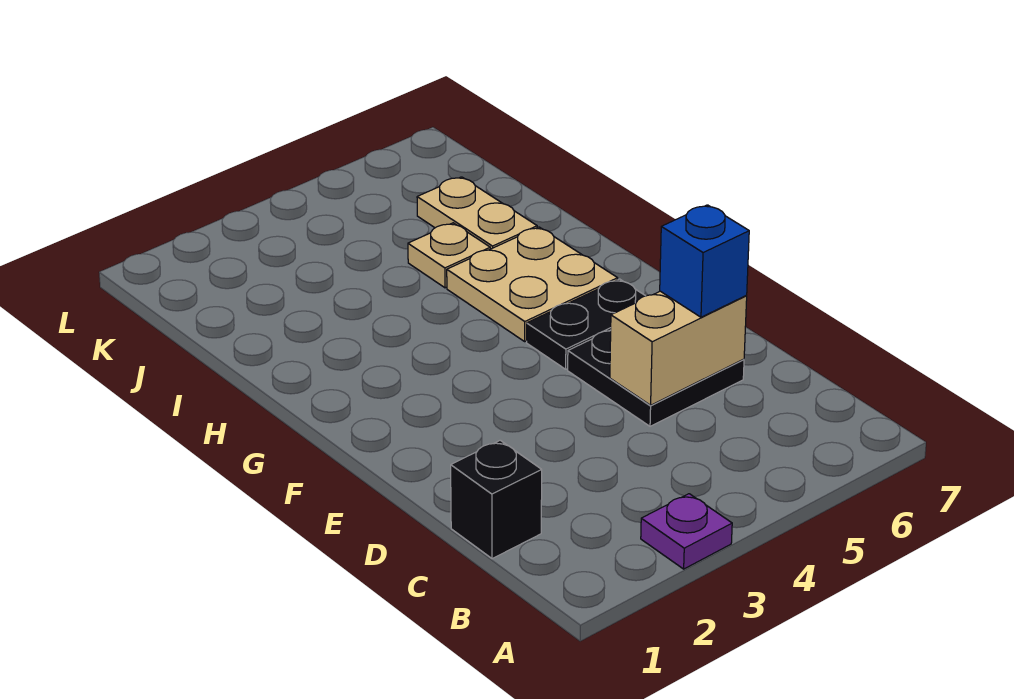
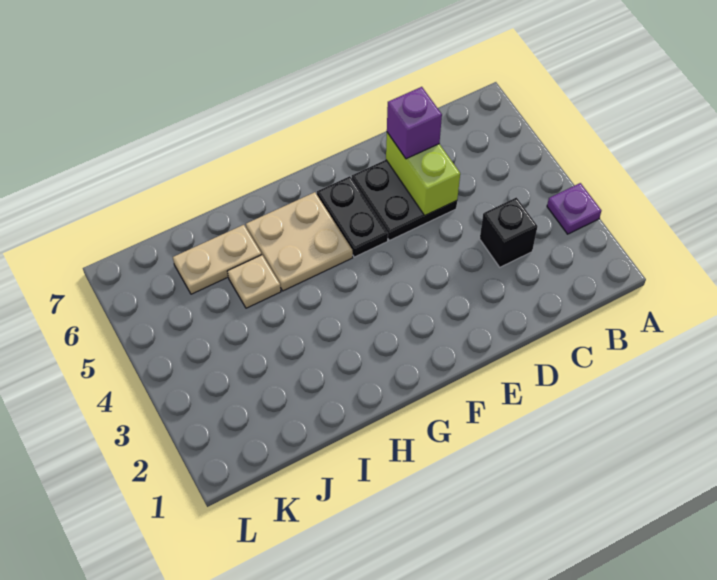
black brick C1 level 1 -> black brick C3 level 1
tan brick D5:D6 level 2 -> lime brick D5:D6 level 2
blue brick D6 level 3 -> purple brick D6 level 3

